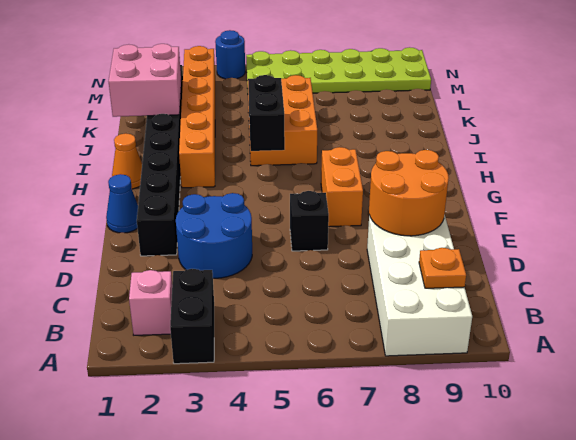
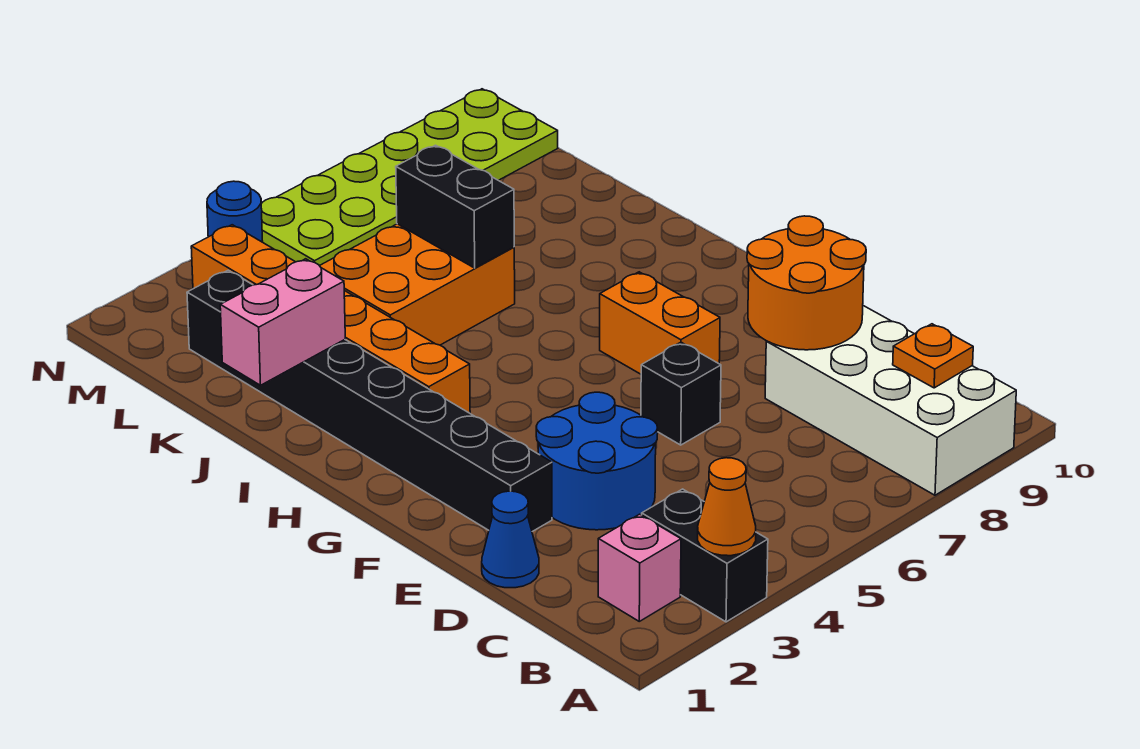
blue cone F1 level 1 -> blue cone D1 level 1
orange cone H1 level 1 -> orange cone A3 level 2
black brick H5:I5 level 2 -> black brick J6:K6 level 2
orange brick I5:K6 level 1 -> orange brick J4:K6 level 1
pink brick J1:K2 level 2 -> pink brick J1:J2 level 2

